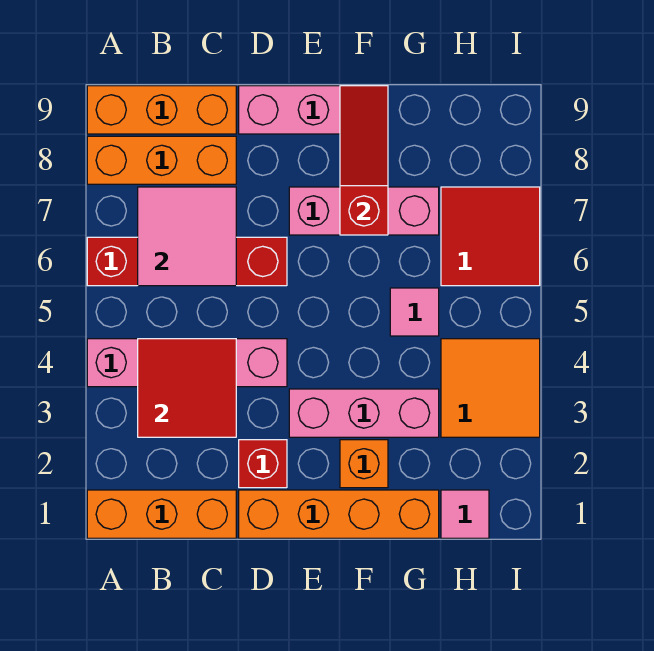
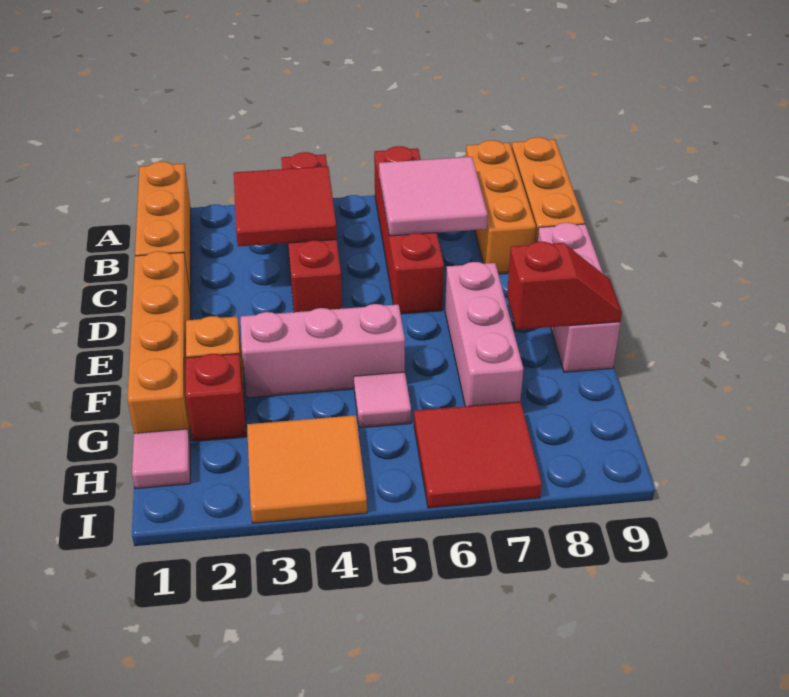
pink brick A4:D4 level 1 -> red brick A4:D4 level 1
red brick D2 level 1 -> red brick G2 level 1
pink brick E3:G3 level 1 -> pink brick F3:F5 level 1
red slope F7:F9 level 2 top 7 -> red slope F8:F9 level 2 top 8

